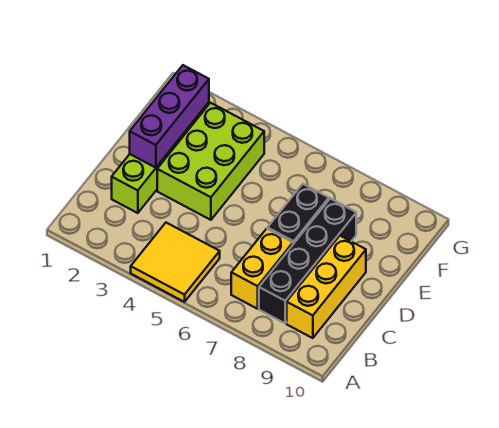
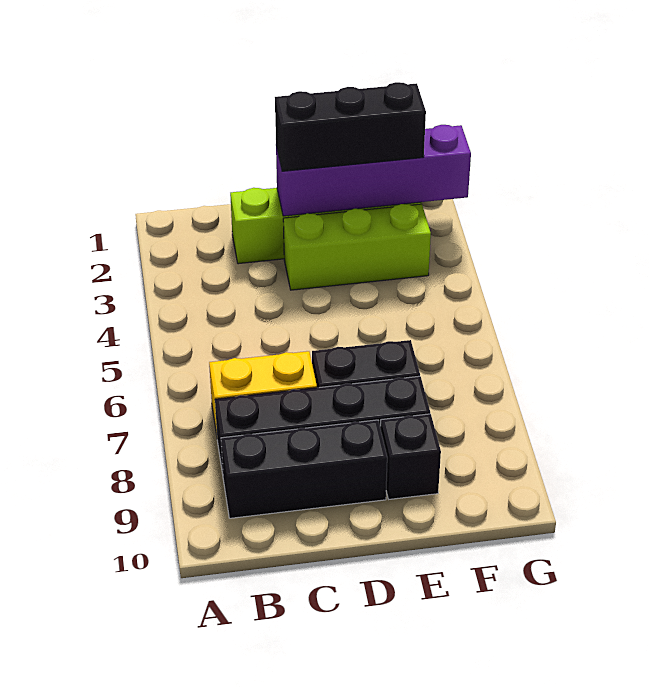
yellow tile A4:B5 level 1 -> none
yellow brick B9:D9 level 1 -> black brick B9:D9 level 1
purple brick D2:F2 level 2 -> purple brick D2:G2 level 2
none -> black brick D2:F2 level 3
lime brick D3:F4 level 1 -> lime brick D3:F3 level 1
none -> black brick E9 level 1

